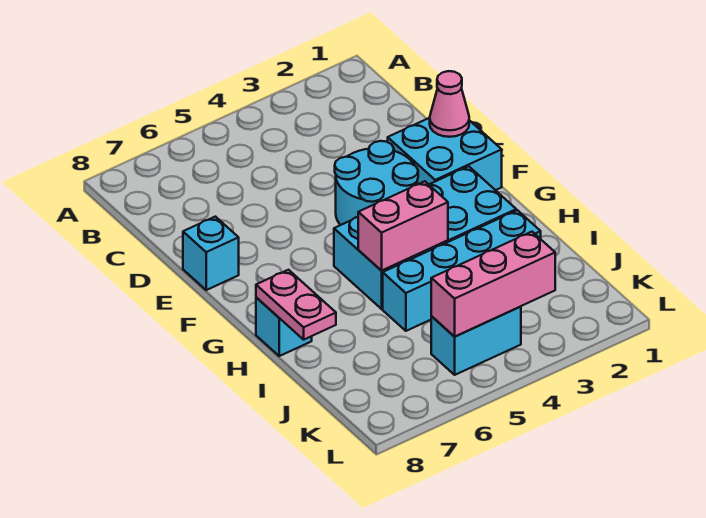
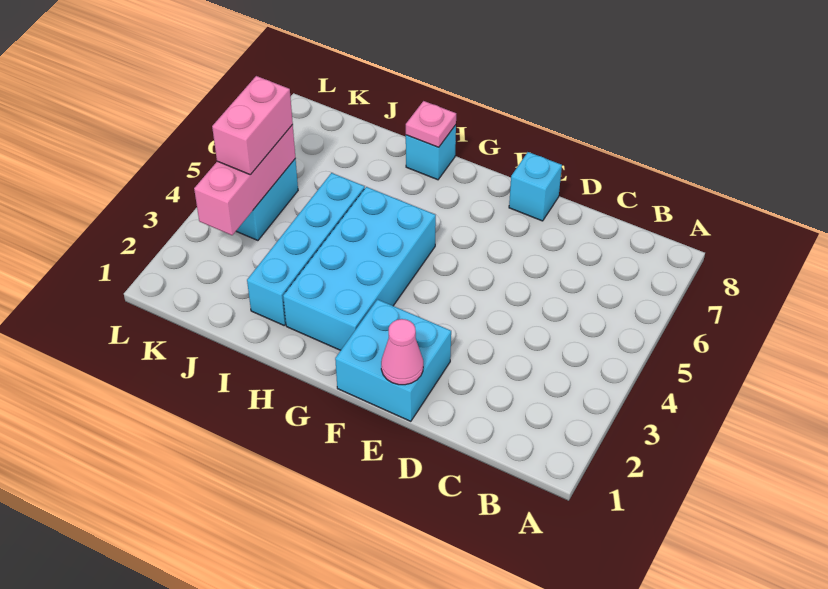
cyan round brick E3:F4 level 1 -> none
pink brick H4:H5 level 2 -> pink brick K4:K5 level 3
pink plate H8:I8 level 2 -> pink plate H8 level 2

